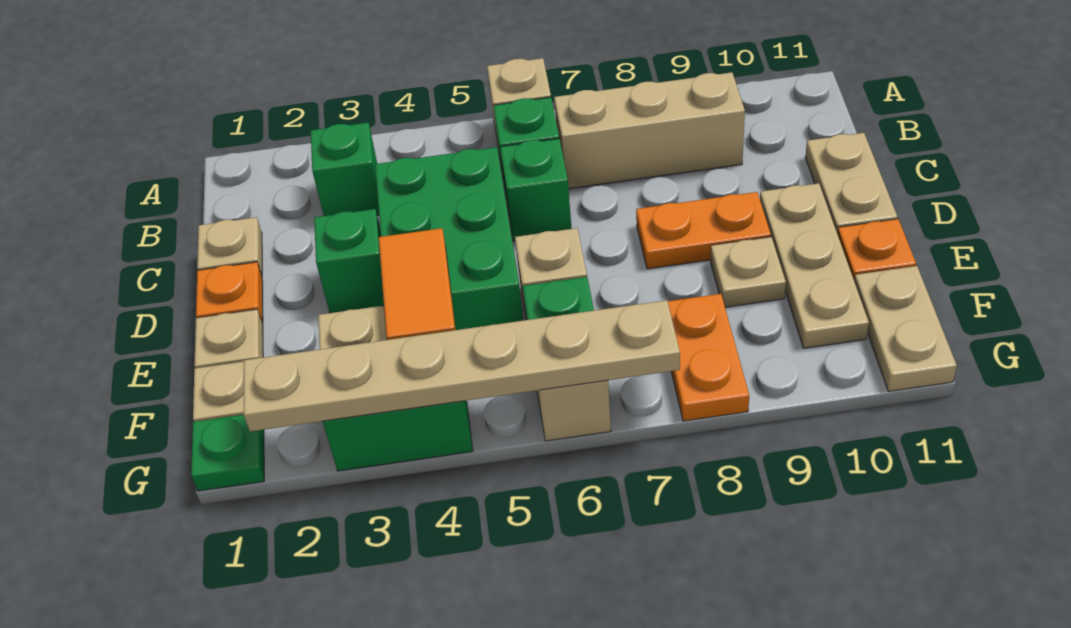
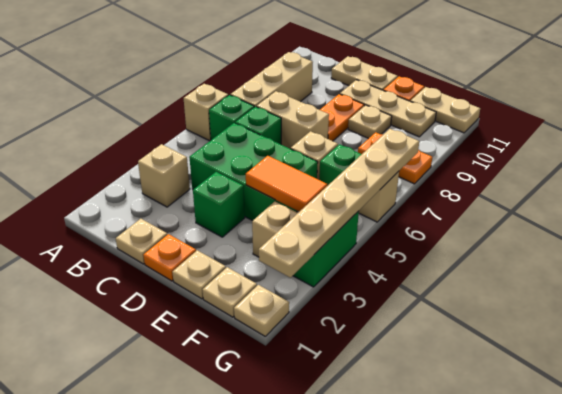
green brick B3 level 1 -> tan brick B3 level 1
none -> tan brick C7:D7 level 1
green plate G1 level 1 -> tan plate G1 level 1

